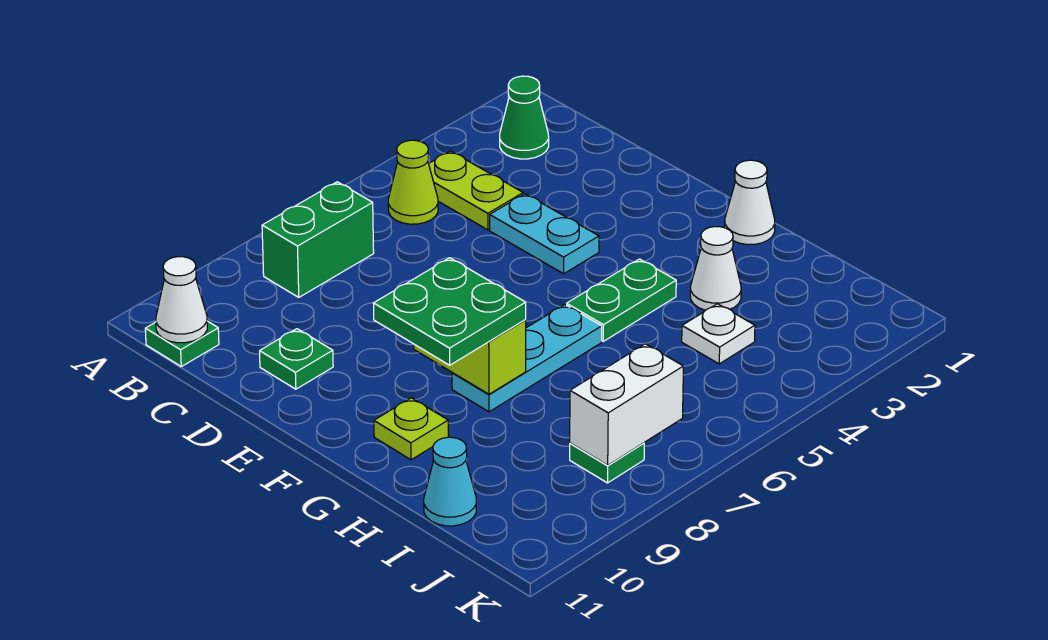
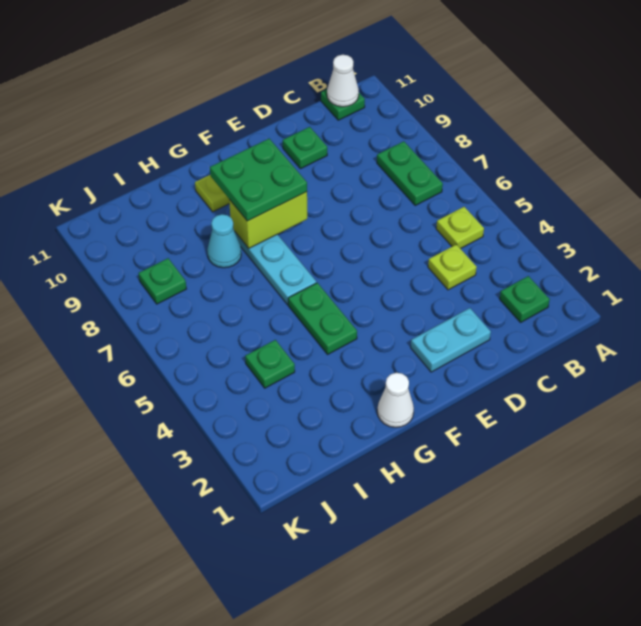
green cone B2 level 1 -> green plate B2 level 1
lime plate B4:C4 level 1 -> lime plate C4 level 1
lime cone B5 level 1 -> lime plate B5 level 1
green brick B7:B8 level 1 -> green plate B7:B8 level 1
cyan plate D4:E4 level 1 -> cyan plate D2:E2 level 1
white cone H3 level 1 -> none
white plate I4 level 1 -> green plate I4 level 1
cyan cone I11 level 1 -> cyan cone H8 level 1
white brick J7:J8 level 2 -> none

